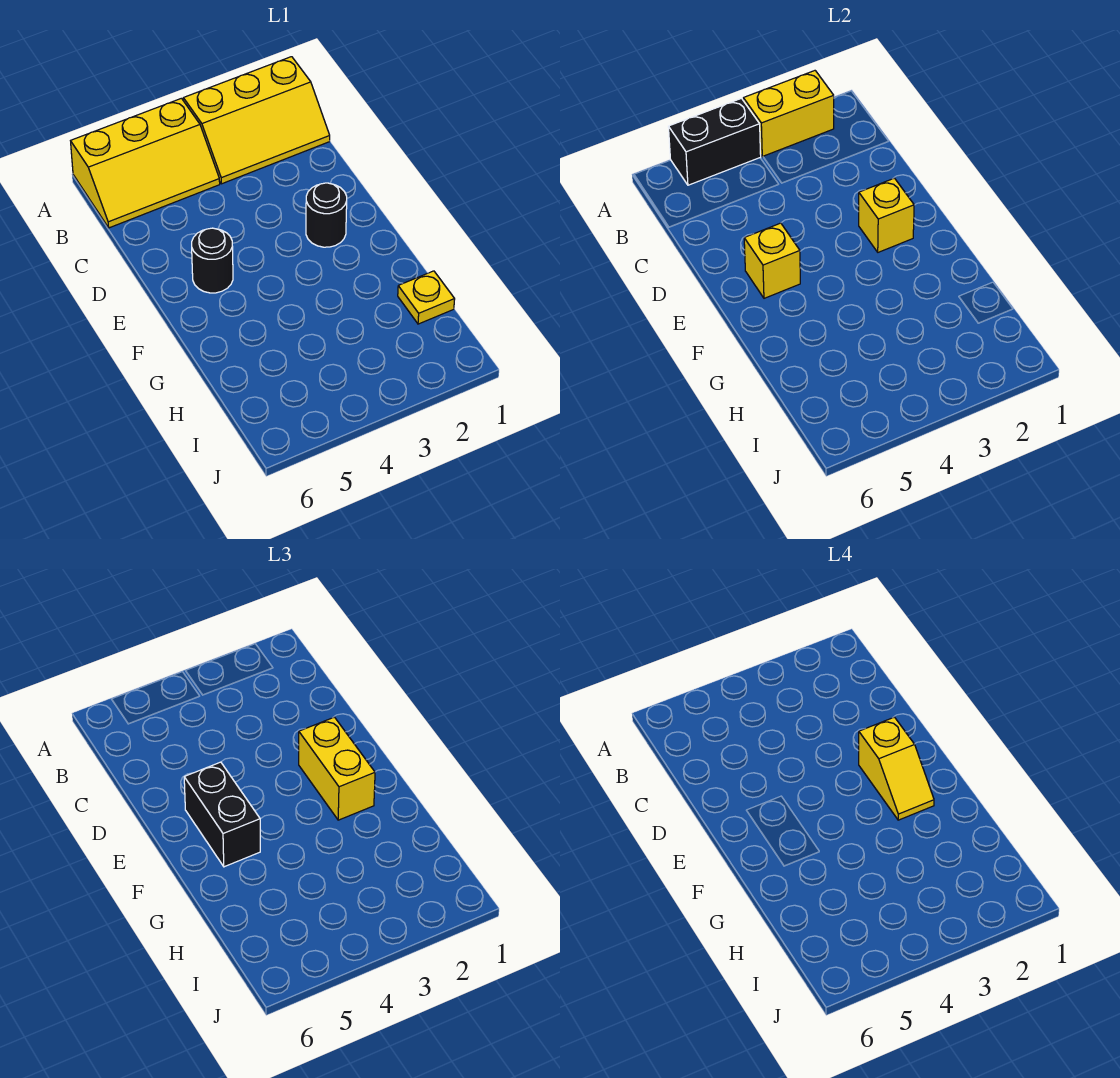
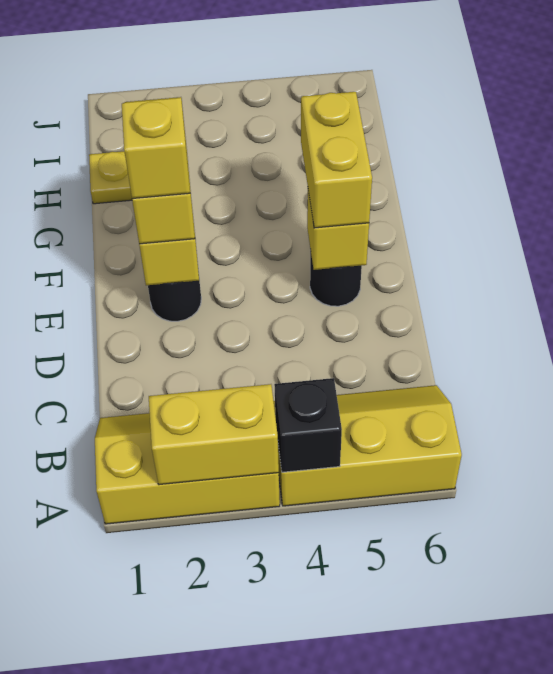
black brick A4:A5 level 2 -> black brick A4 level 2
black brick E5:F5 level 3 -> yellow brick E5:F5 level 3

